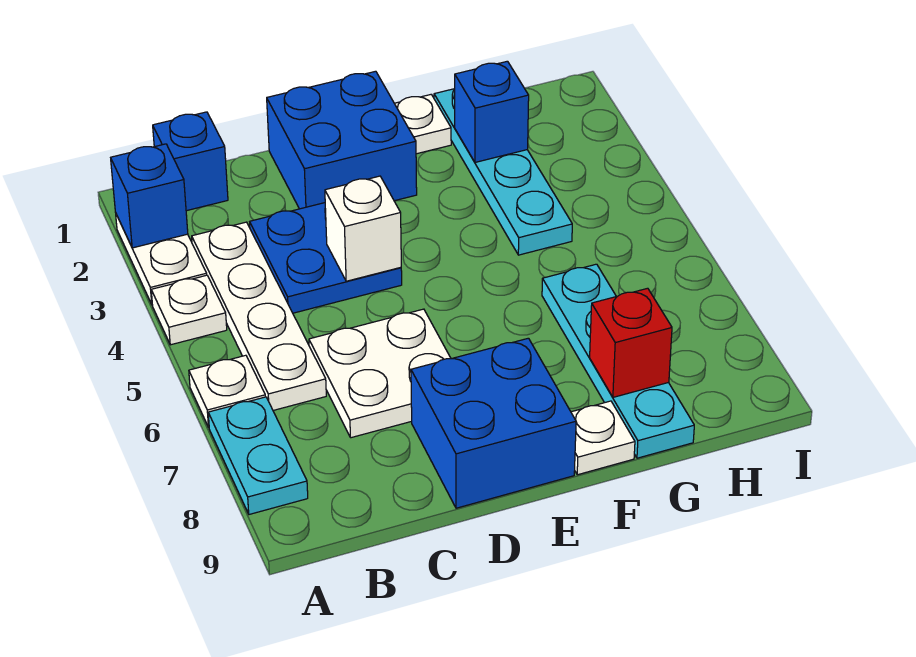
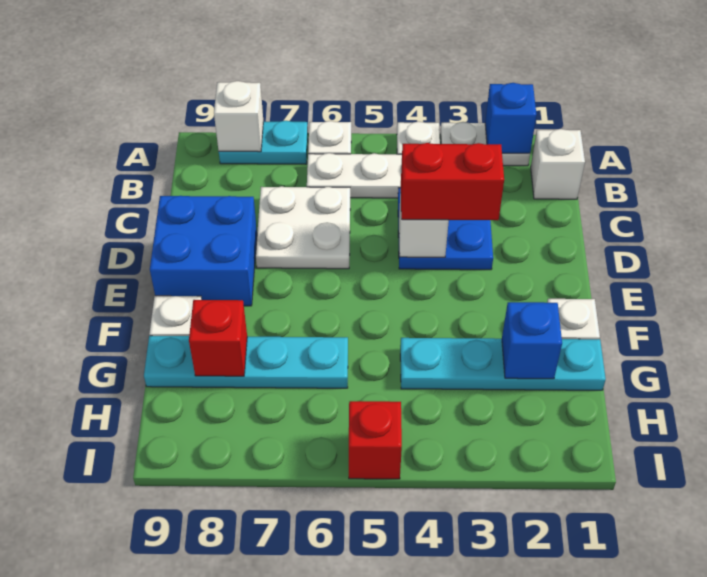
none -> white brick A8 level 2
blue brick B1 level 1 -> white brick B1 level 1
blue brick D1:E2 level 1 -> none
none -> red brick D3:D4 level 3
none -> red brick I5 level 1

